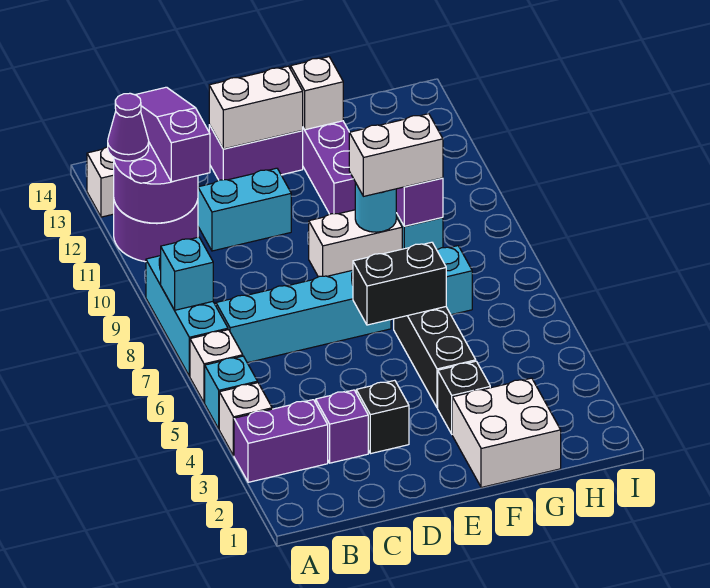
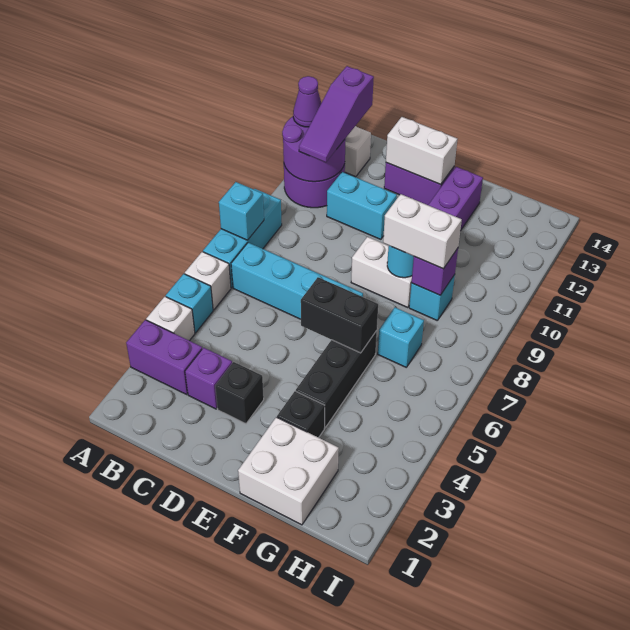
purple slope B11:B13 level 3 top 11 -> purple slope B11:B13 level 3 top 13
white brick F13 level 2 -> none

